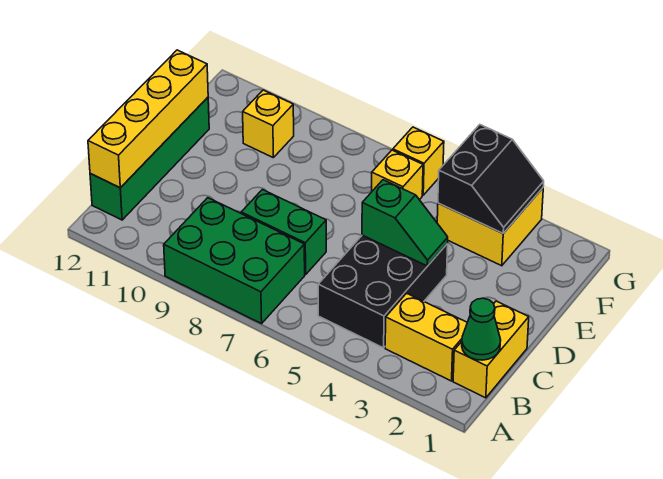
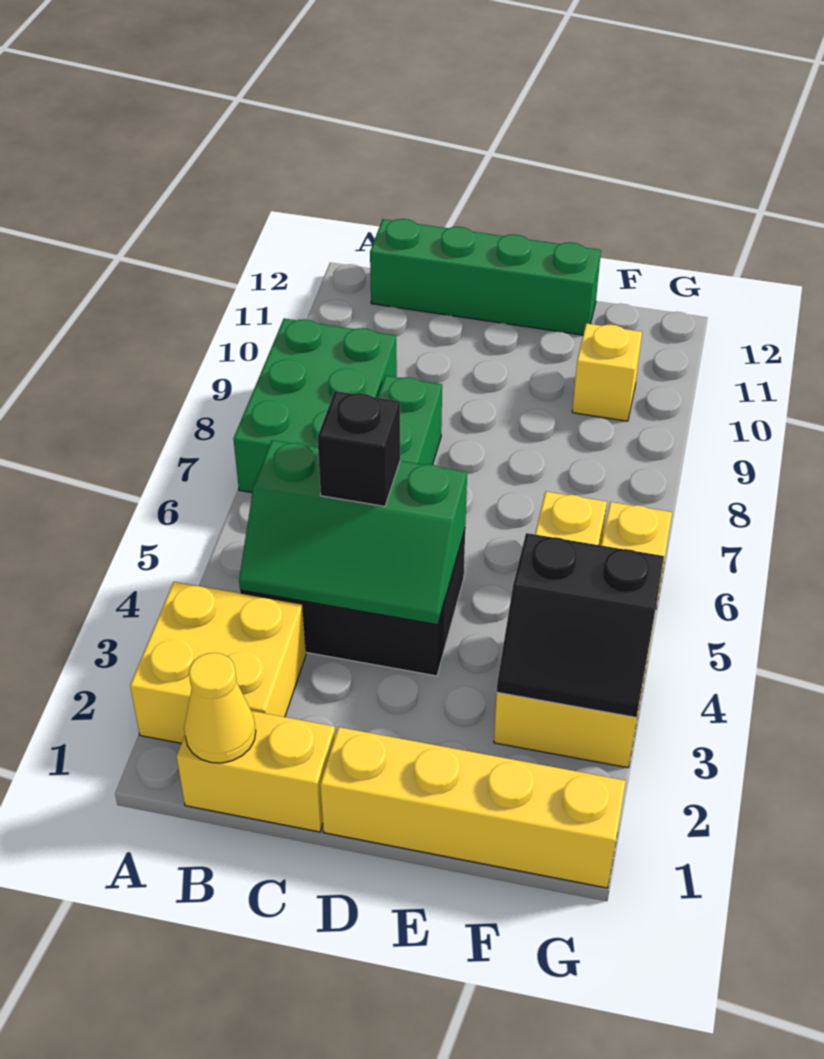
green cone B1 level 2 -> yellow cone B1 level 2
yellow brick B2:B3 level 1 -> yellow brick A2:B3 level 1
yellow brick B12:E12 level 2 -> yellow brick D1:G1 level 1
none -> black brick C5 level 3
green slope D4:D5 level 2 top 5 -> green slope B4:D5 level 2 top 5

